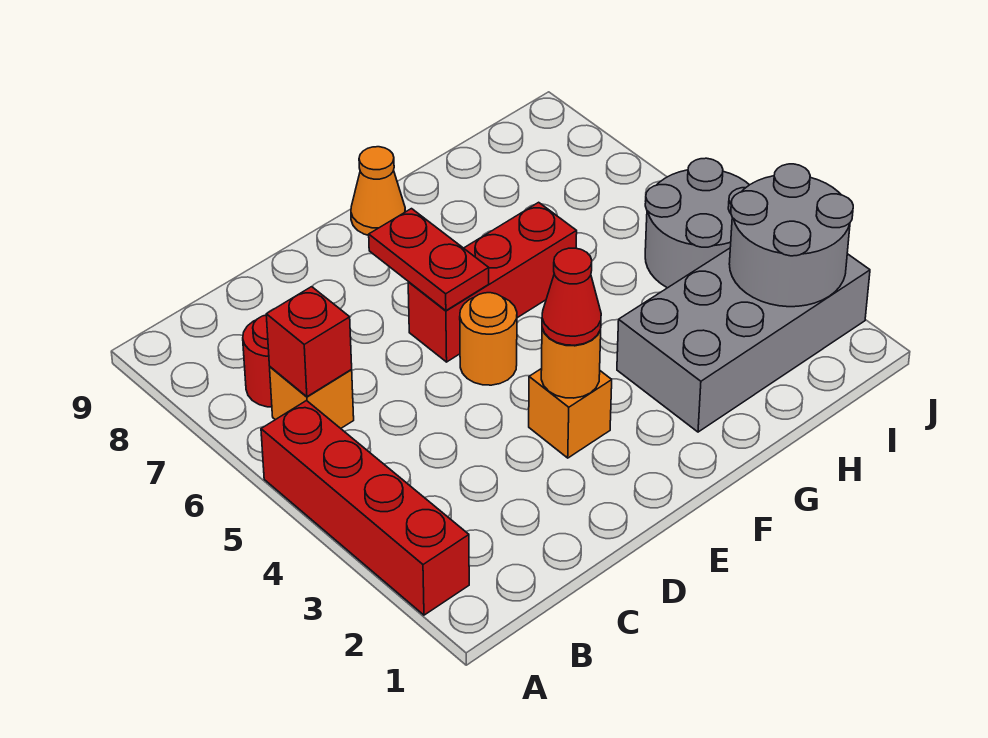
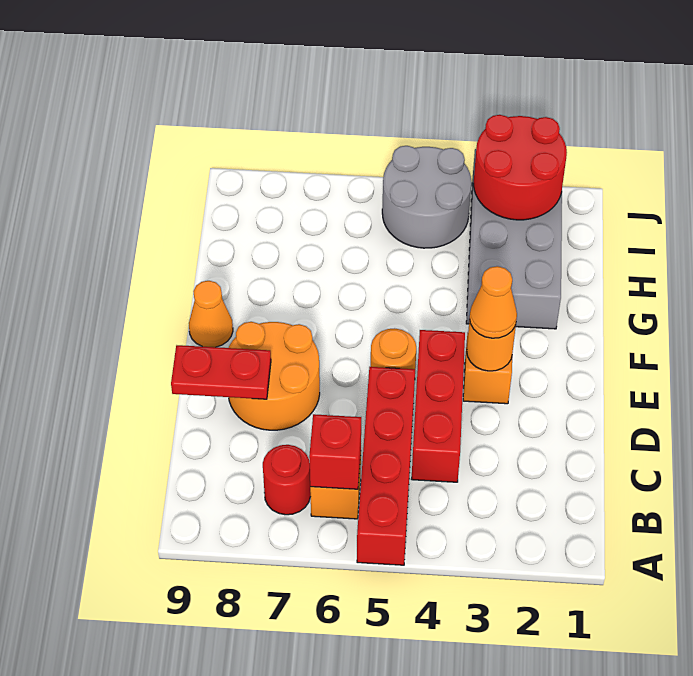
red brick A2:A5 level 1 -> red brick A5:D5 level 1
none -> orange round brick D7:E8 level 1
red cone E3 level 3 -> orange cone E3 level 3
red brick E6:G6 level 1 -> red brick C4:E4 level 1
red plate E6:E7 level 2 -> red plate D8:D9 level 2
grey round brick I2:J3 level 2 -> red round brick I2:J3 level 2

